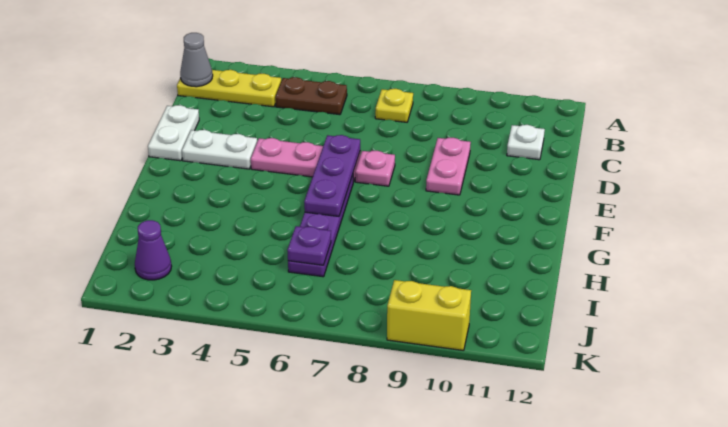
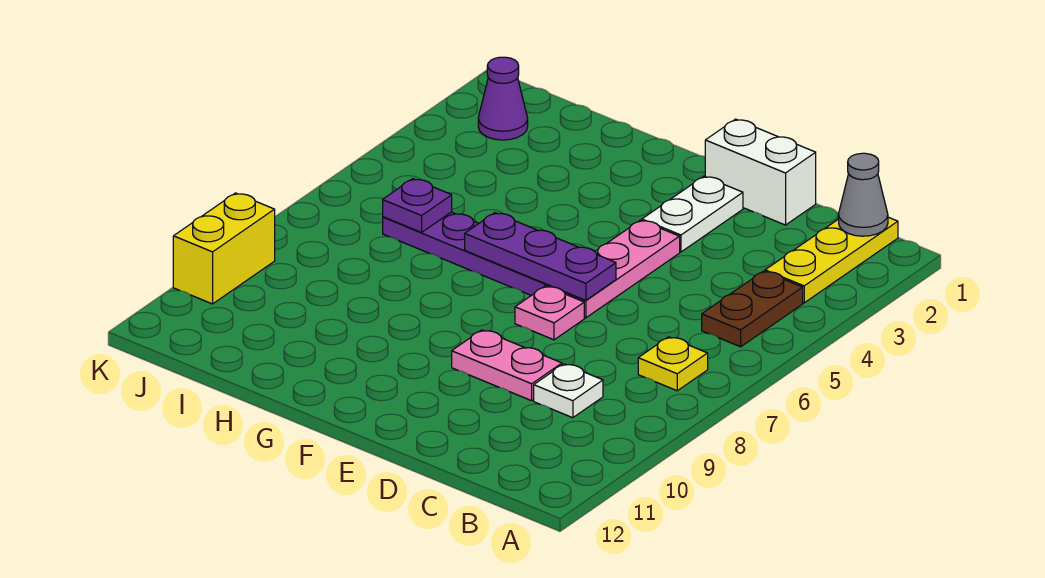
white plate C11 level 1 -> white plate C9 level 1
white plate D1:E1 level 1 -> white brick D1:E1 level 1

